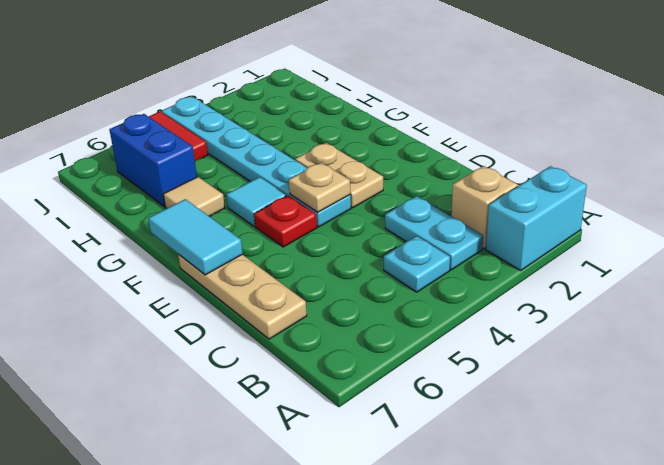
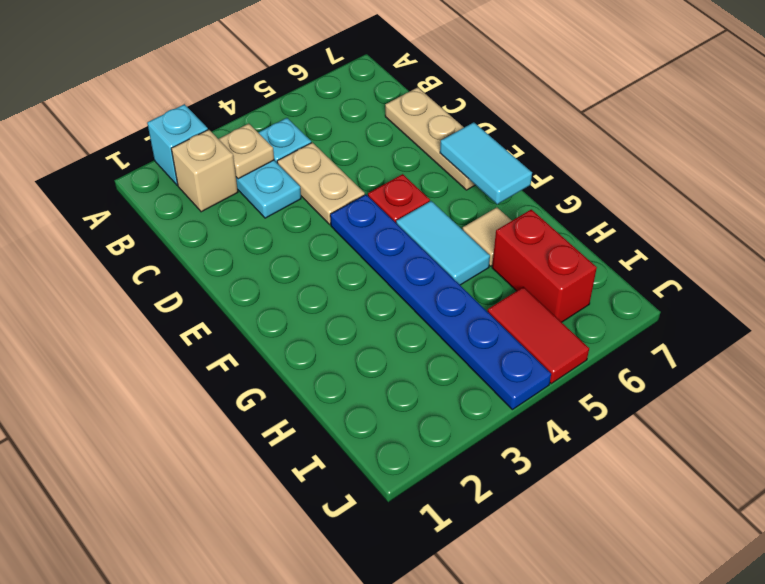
cyan brick A1:A2 level 1 -> cyan brick A2 level 1
tan plate E3:F3 level 1 -> tan plate C4:D4 level 1
cyan plate E4:J4 level 1 -> blue plate E4:J4 level 1
tan plate E4 level 2 -> tan plate B3 level 2
cyan tile F5 level 1 -> cyan tile F5:G5 level 1
blue brick H6:I6 level 1 -> red brick H6:I6 level 1

